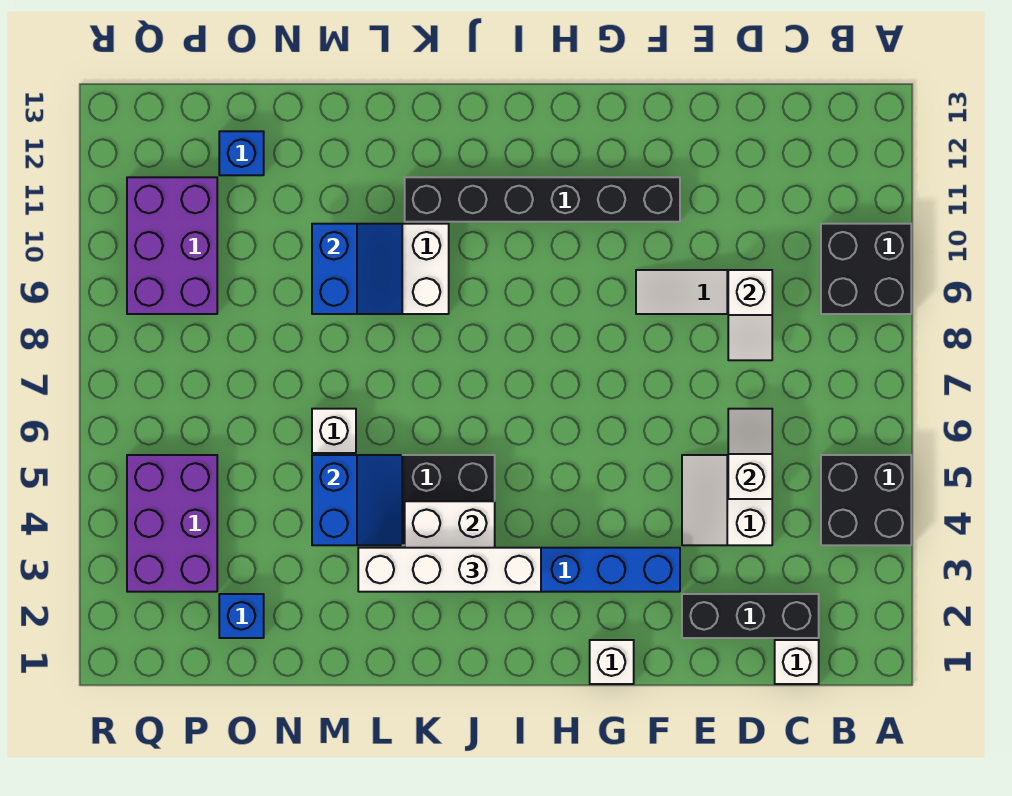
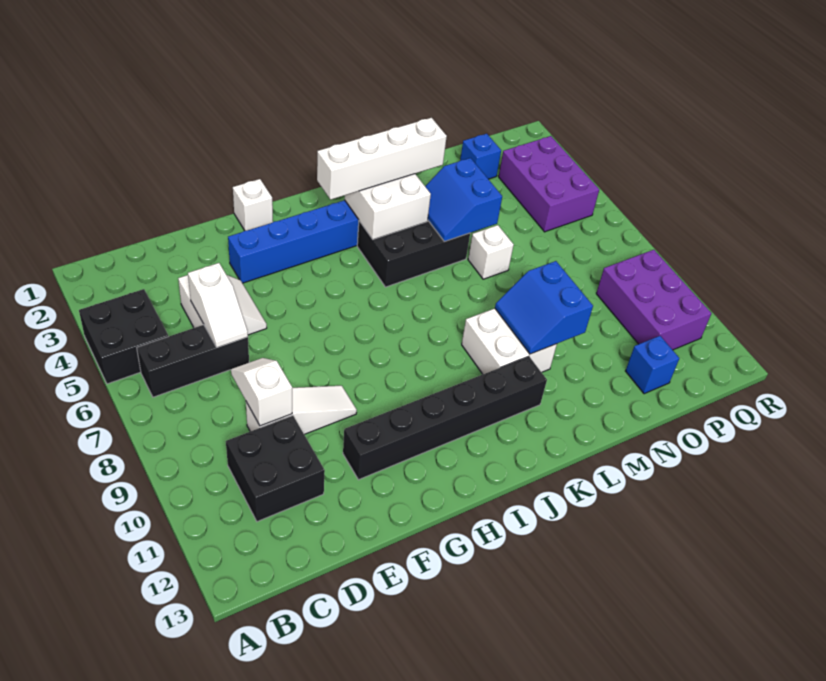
black brick A9:B10 level 1 -> black brick C10:D11 level 1
white brick C1 level 1 -> none
black brick C2:E2 level 1 -> black brick B6:D6 level 1

